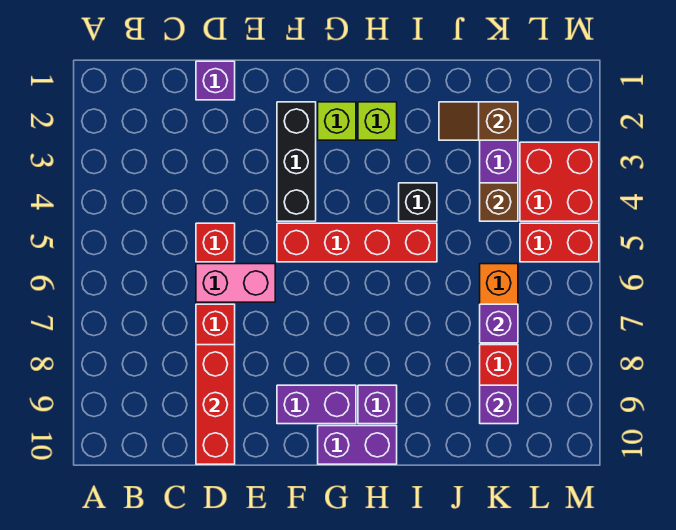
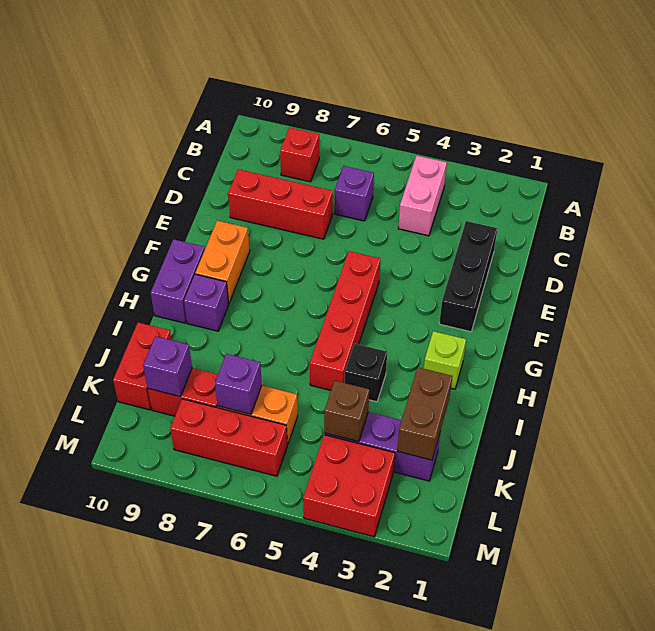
purple brick D1 level 1 -> purple brick C6 level 1
red brick D5 level 1 -> red brick B8 level 1
pink brick D6:E6 level 1 -> pink brick B4:C4 level 1
red brick D8:D10 level 2 -> red brick L6:L8 level 1
black brick F2:F4 level 1 -> black brick D2:F2 level 1
purple brick F9:G9 level 1 -> orange brick F9:G9 level 1
lime brick G2 level 1 -> none
brown slope J2:K2 level 2 top K -> brown brick J2:K2 level 2
red brick L5:M5 level 1 -> red brick J10:K10 level 1

